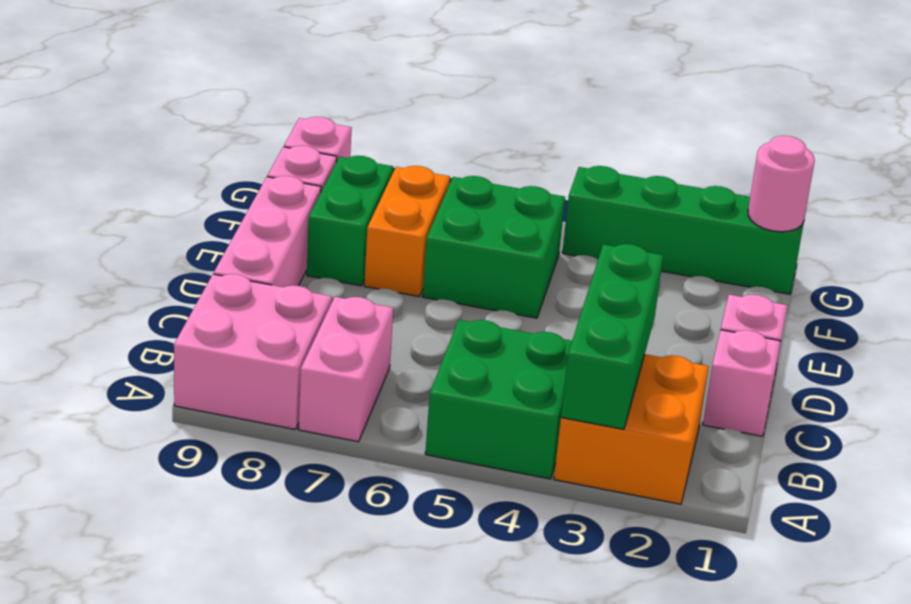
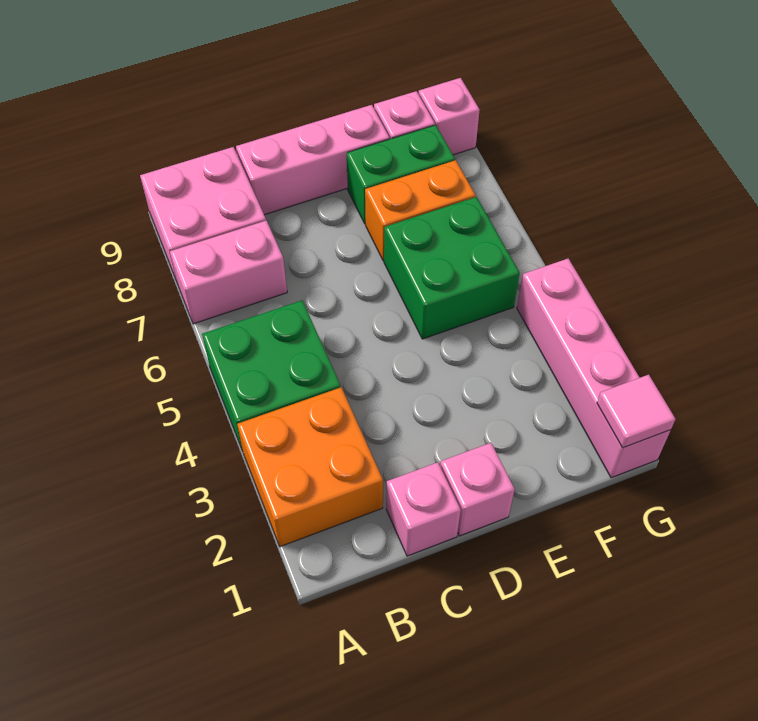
green brick A3:C3 level 2 -> none
green brick G1:G4 level 1 -> pink brick G1:G4 level 1
pink round brick G1 level 2 -> pink tile G1 level 2

